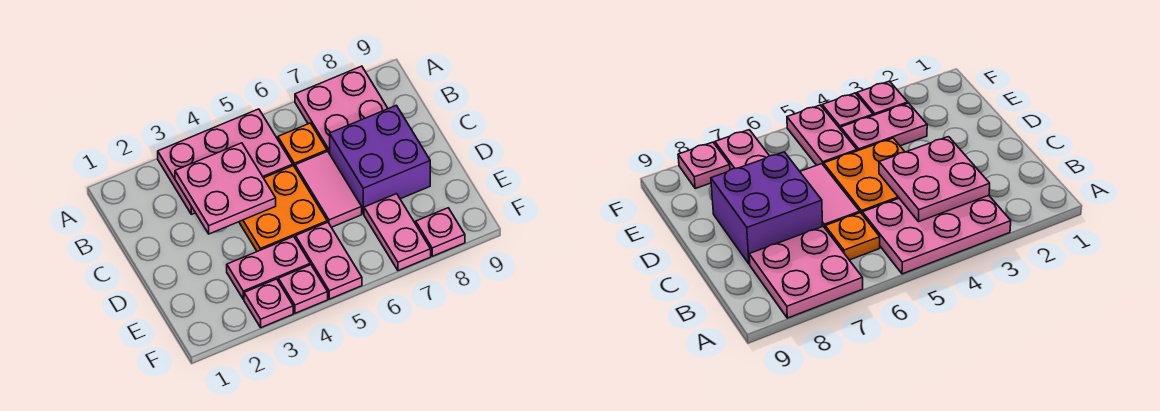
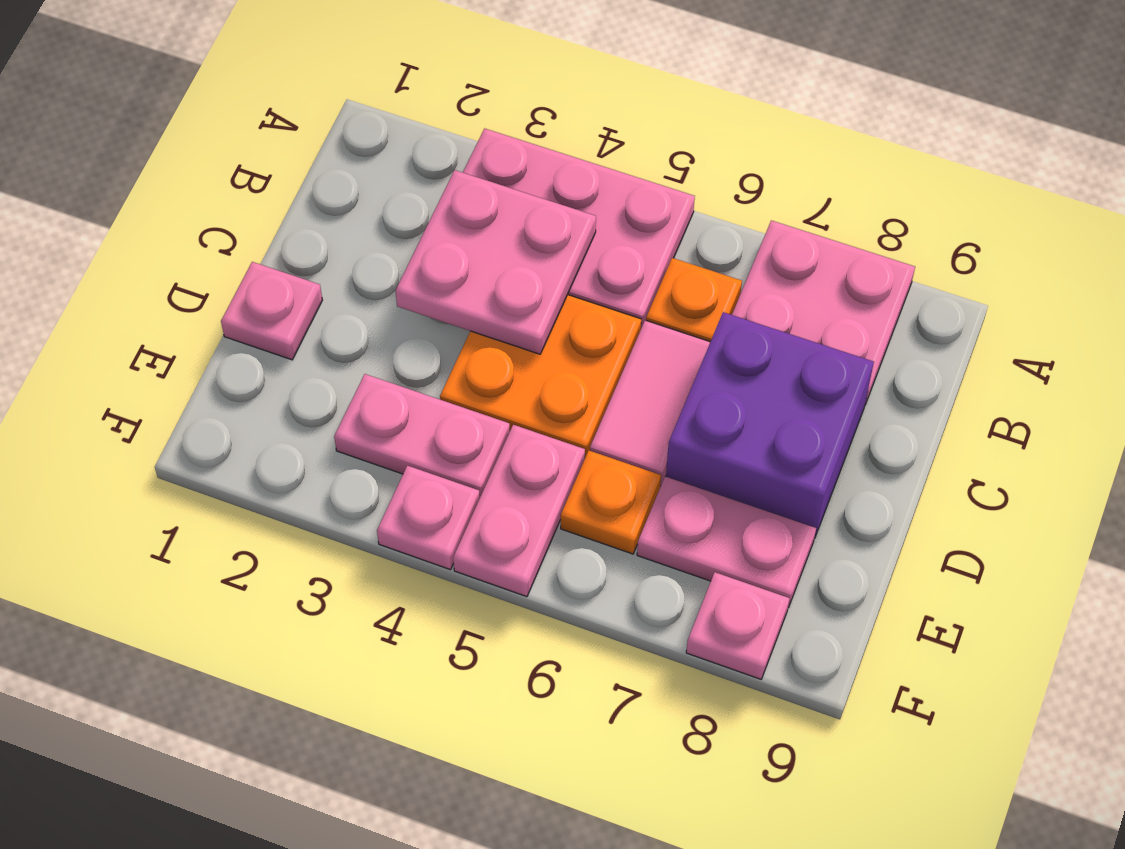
none -> orange plate E6 level 1
pink plate E7:F7 level 1 -> pink plate E7:E8 level 1
pink plate F3 level 1 -> pink plate D1 level 1

